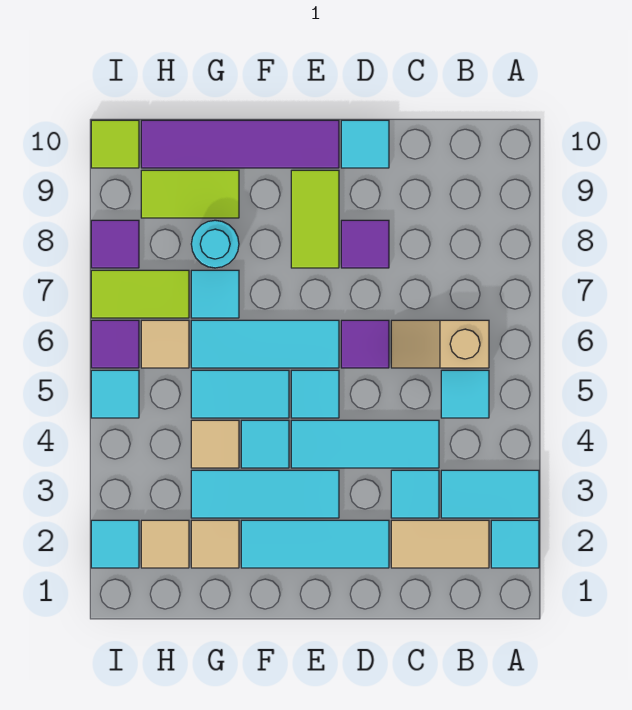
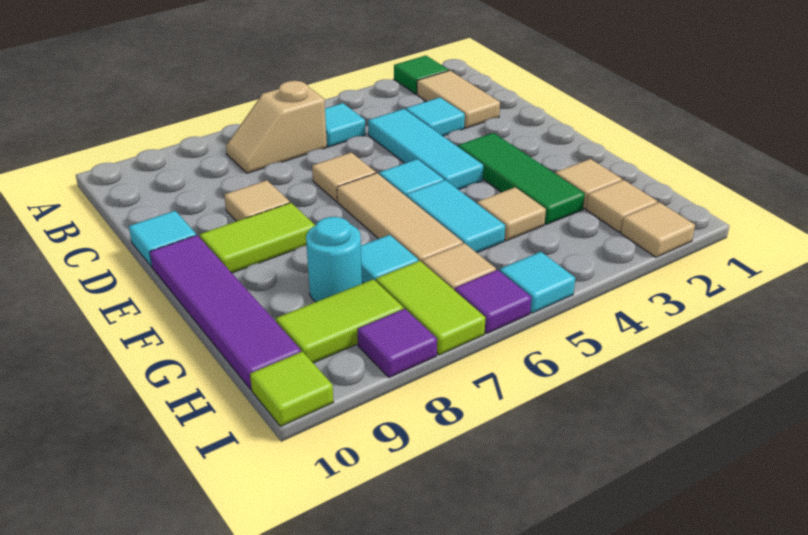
cyan tile A2 level 1 -> green tile A2 level 1
cyan tile A3:B3 level 1 -> none
tan slope B6:C6 level 1 top B -> tan slope B6:B7 level 1 top 6
cyan tile D2:F2 level 1 -> none
purple tile D6 level 1 -> tan tile D6 level 1
purple tile D8 level 1 -> tan tile D8 level 1
cyan tile E3:G3 level 1 -> green tile E3:G3 level 1
cyan tile E6:G6 level 1 -> tan tile E6:G6 level 1
cyan tile F4 level 1 -> none
lime tile G9:H9 level 1 -> lime tile H8:H9 level 1
cyan tile I2 level 1 -> tan tile I2 level 1

